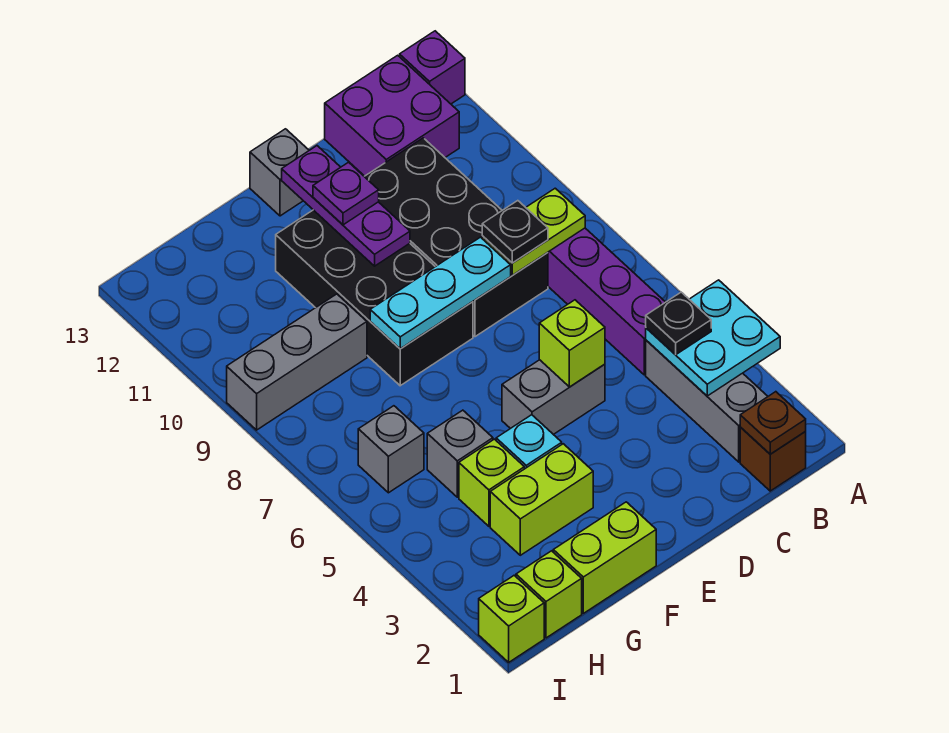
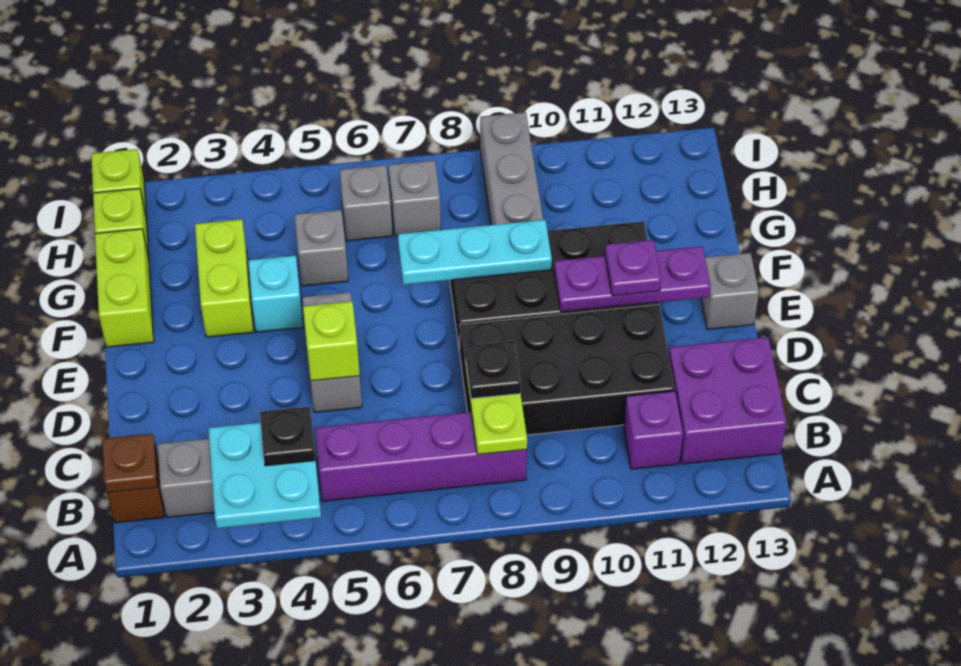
purple brick A13 level 1 -> purple brick B11 level 1
cyan plate D8:F8 level 2 -> cyan plate F7:F9 level 2
lime brick G4 level 1 -> none
none -> grey brick H7 level 1

